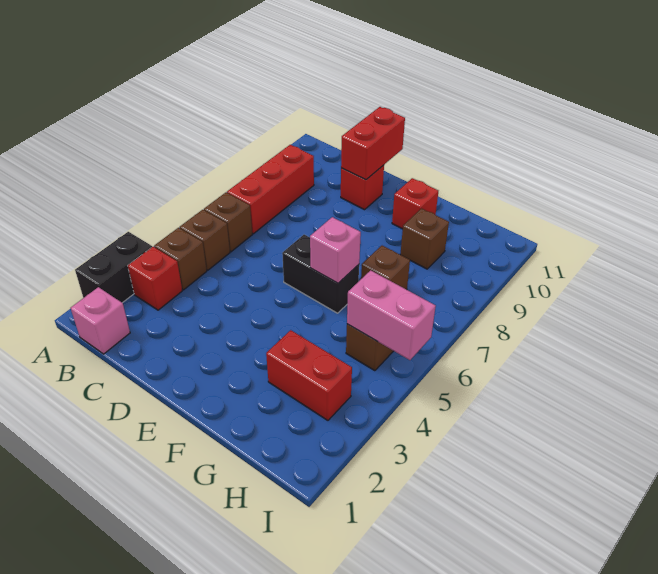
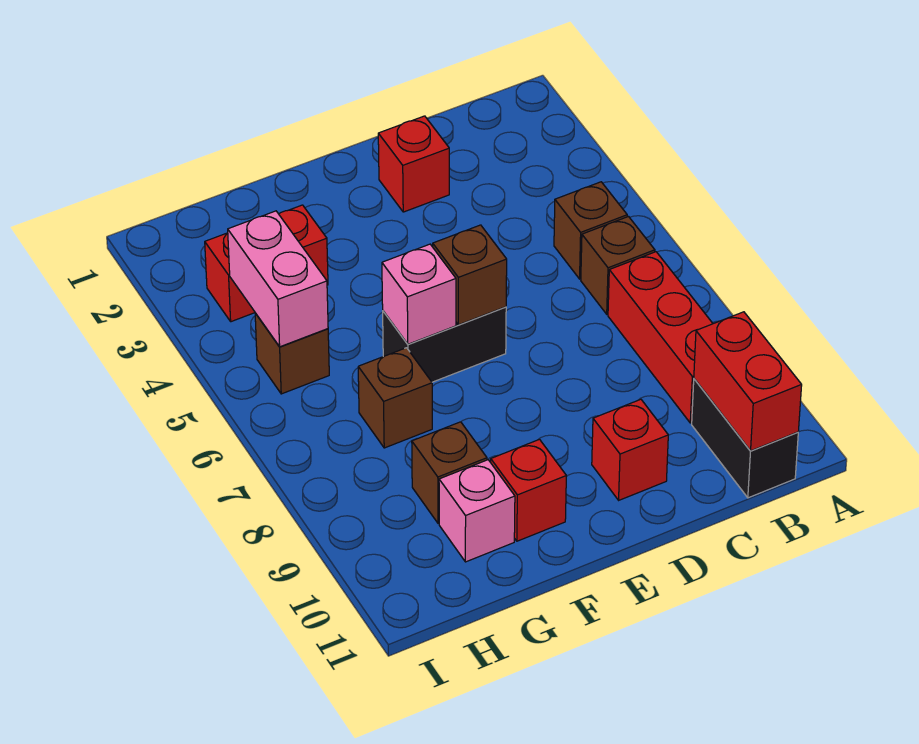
black brick A2:A3 level 1 -> black brick B10:B11 level 1
pink brick B1 level 1 -> pink brick G10 level 1
red brick B3 level 1 -> red brick D2 level 1
brown brick B4 level 1 -> brown brick E6 level 2
red brick D10:D11 level 2 -> red brick B10:B11 level 2
pink brick H5:I5 level 2 -> pink brick H4:H5 level 2

